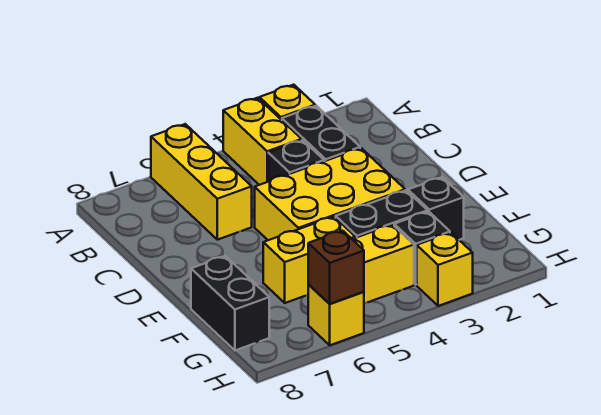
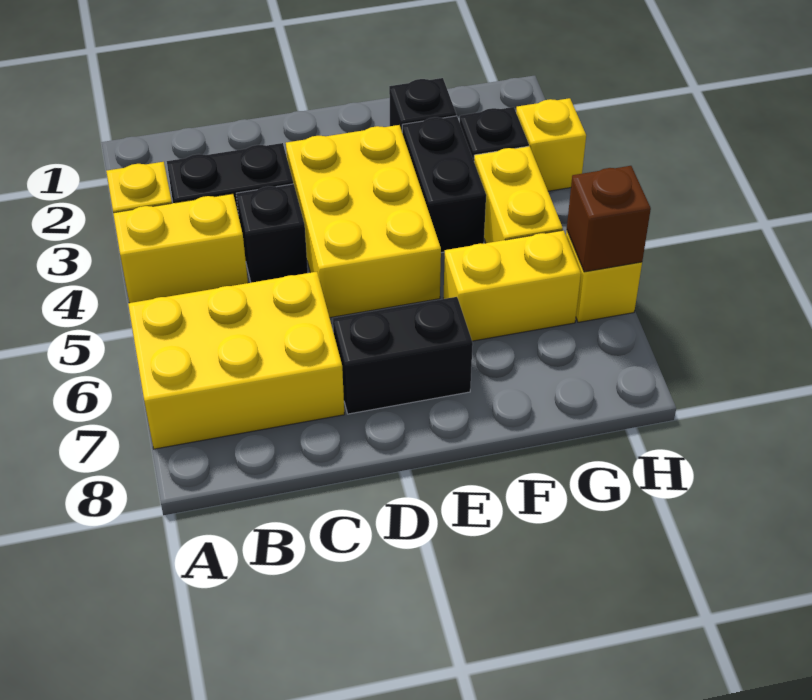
yellow brick A6:C6 level 1 -> yellow brick A6:C7 level 1
yellow brick F5:F6 level 1 -> yellow brick F6:G6 level 1
black brick F8:G8 level 1 -> black brick D7:E7 level 1

